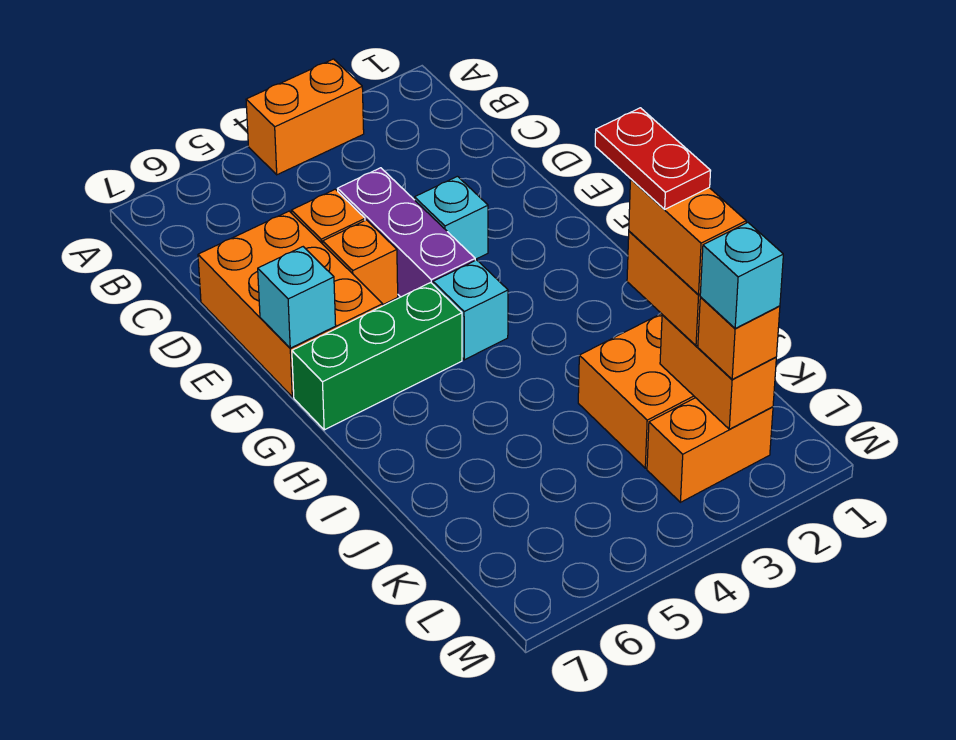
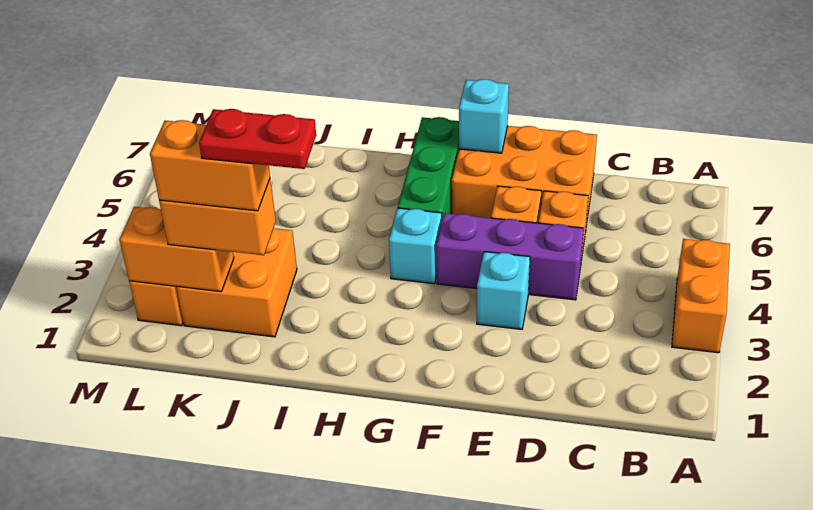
orange brick L2 level 3 -> none
cyan brick L2 level 4 -> none

